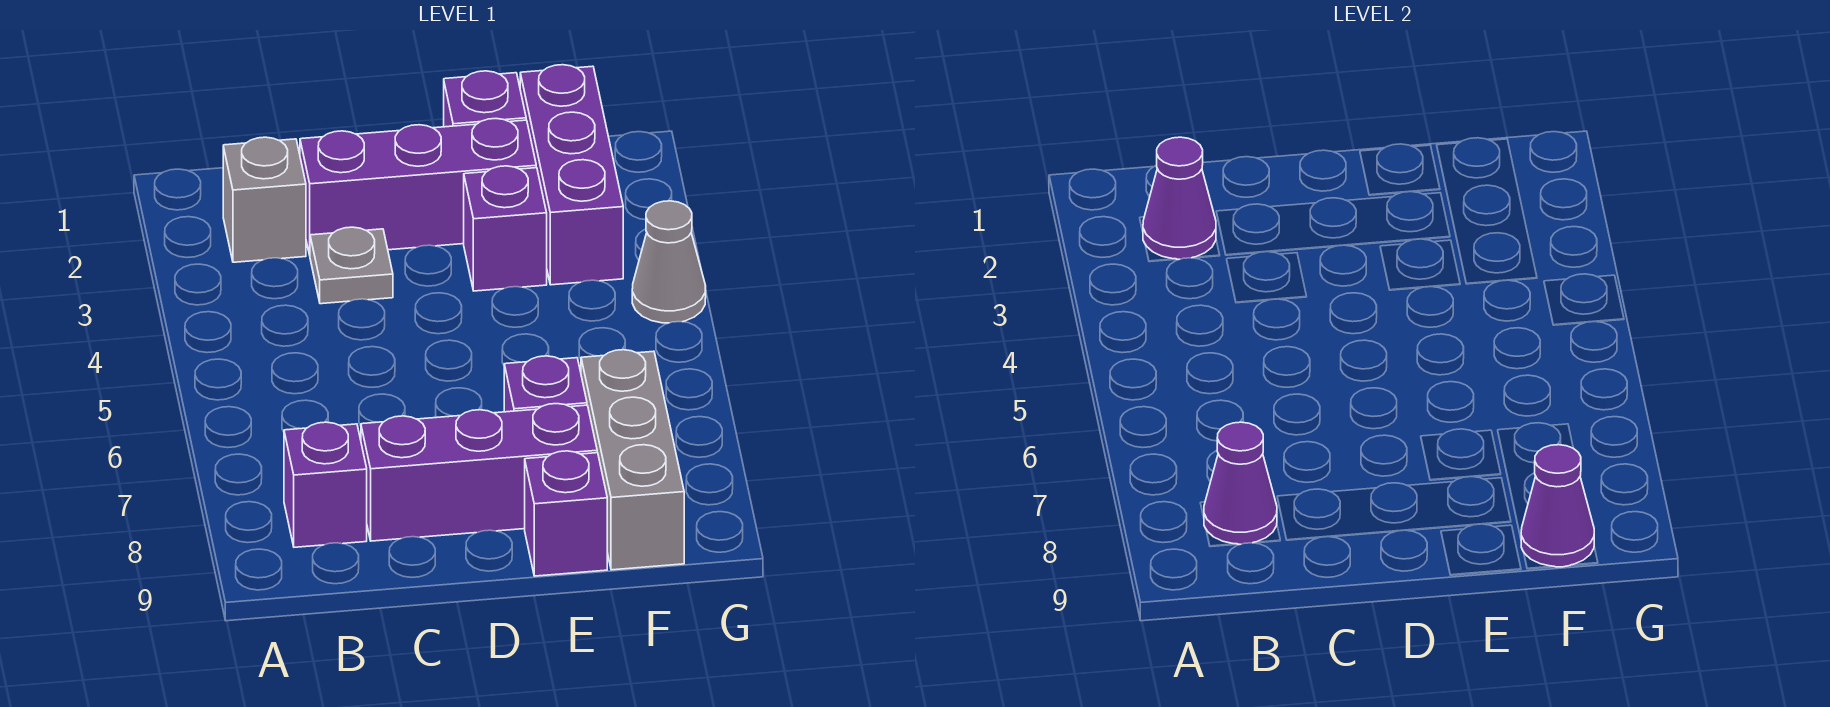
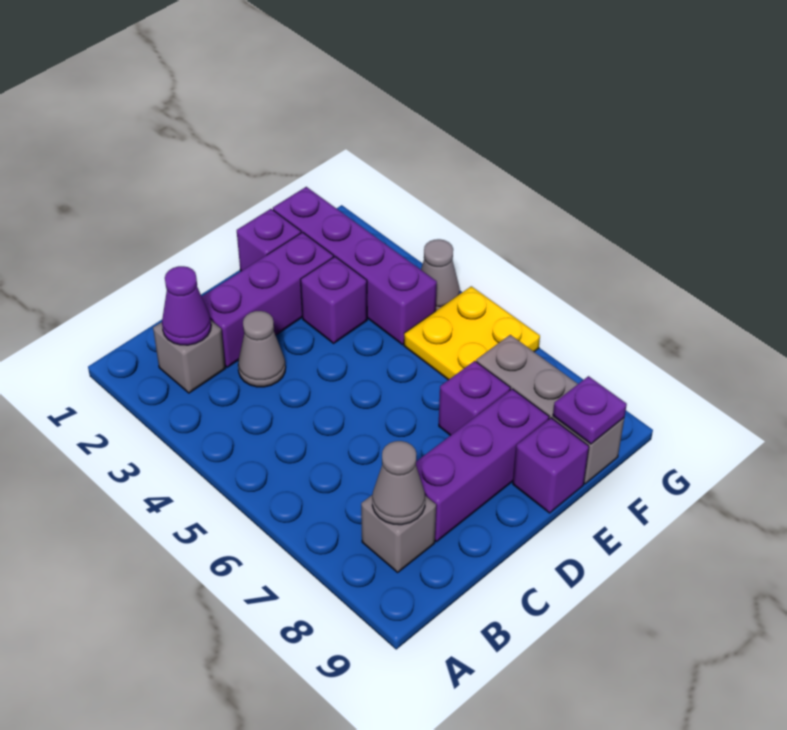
purple brick B8 level 1 -> grey brick B8 level 1
purple cone B8 level 2 -> grey cone B8 level 2
grey plate C3 level 1 -> grey cone C3 level 1
purple brick F1:F3 level 1 -> purple brick F1:F4 level 1
none -> yellow plate F5:G6 level 1
purple cone F9 level 2 -> purple plate F9 level 2

